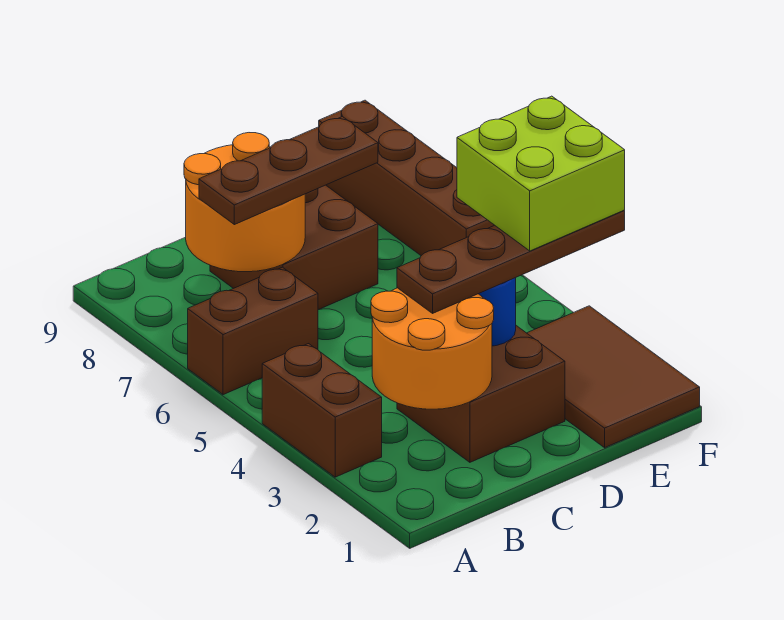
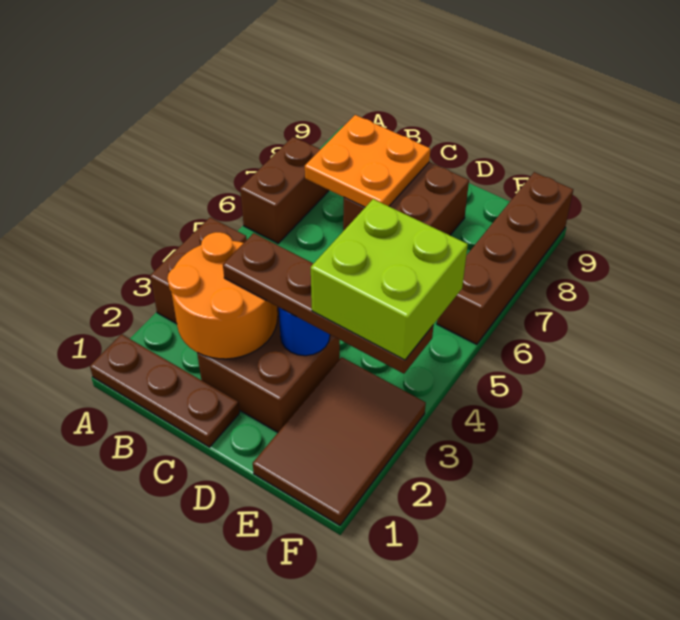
brown brick A6:B6 level 1 -> brown brick A6:A7 level 1
orange round brick B7:C8 level 2 -> orange plate B7:C8 level 2
brown plate B7:D7 level 3 -> brown plate A1:C1 level 1

